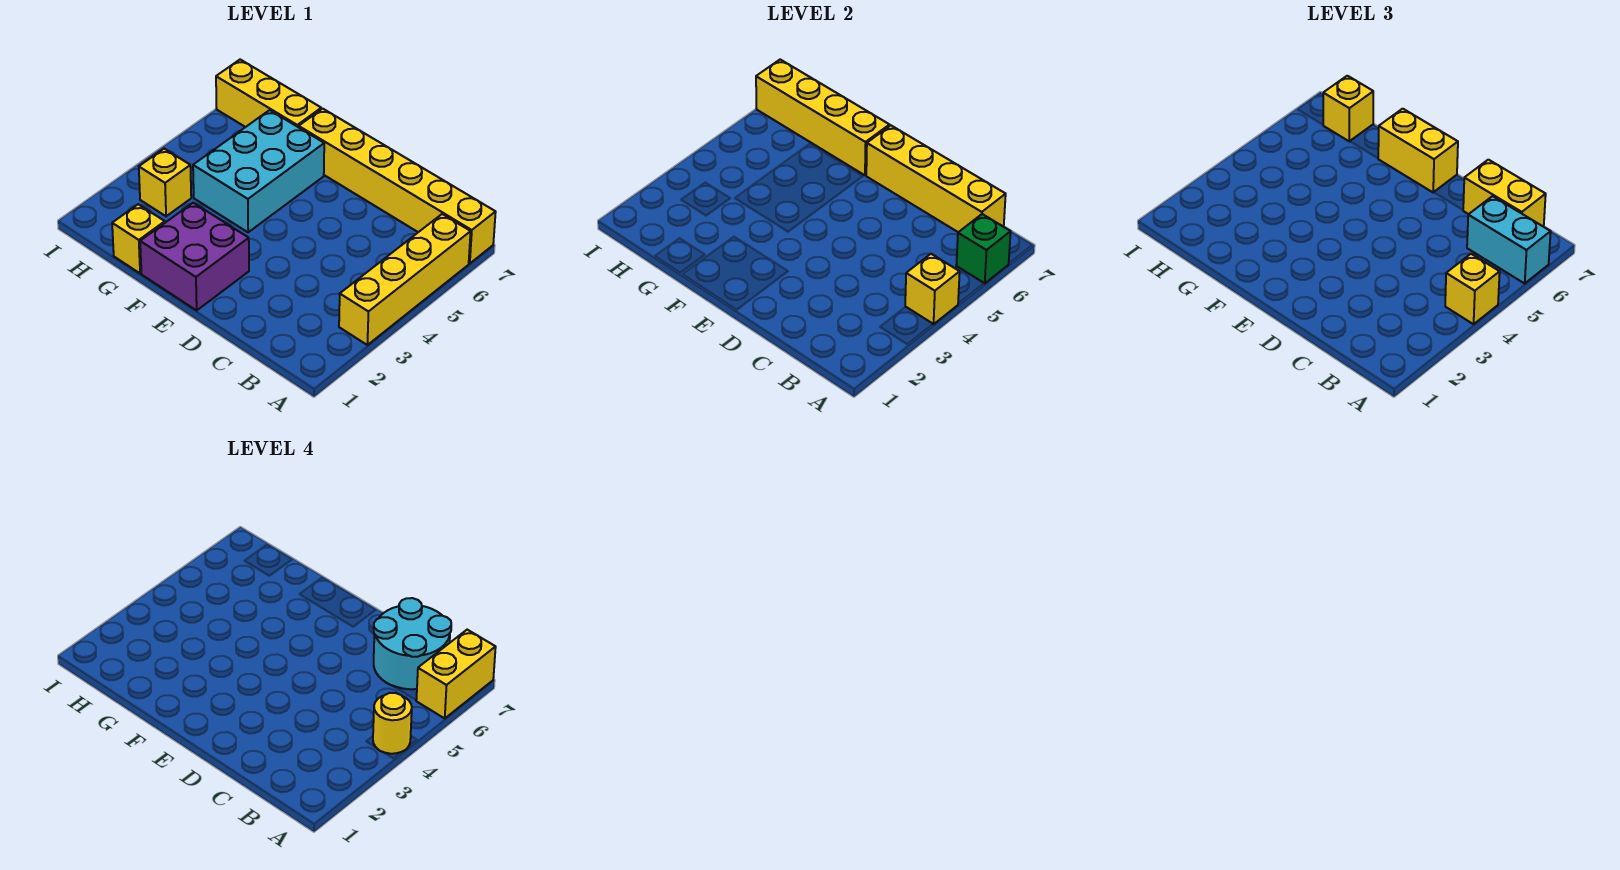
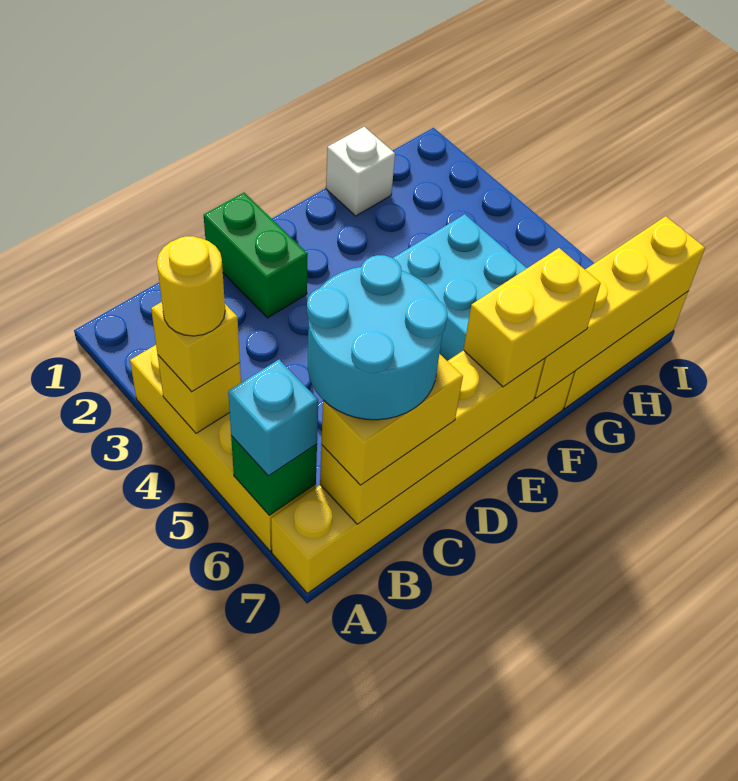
cyan brick A6:B6 level 3 -> cyan brick A6 level 3
yellow brick A6:A7 level 4 -> none
none -> green brick D1:D2 level 1
purple brick E1:F2 level 1 -> none
yellow brick G1 level 1 -> white brick G1 level 1
yellow brick H3 level 1 -> none
yellow brick H7 level 3 -> none

